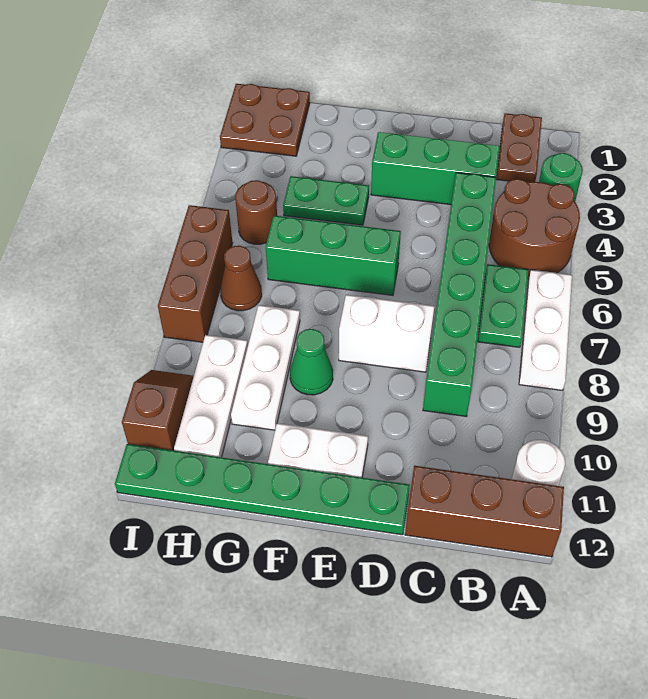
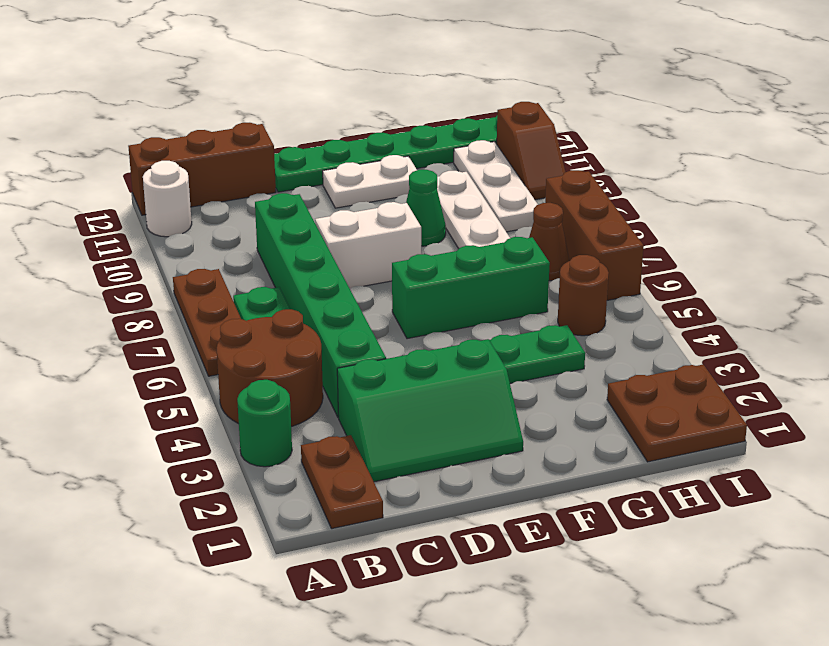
white plate A6:A8 level 1 -> brown plate A6:A8 level 1

